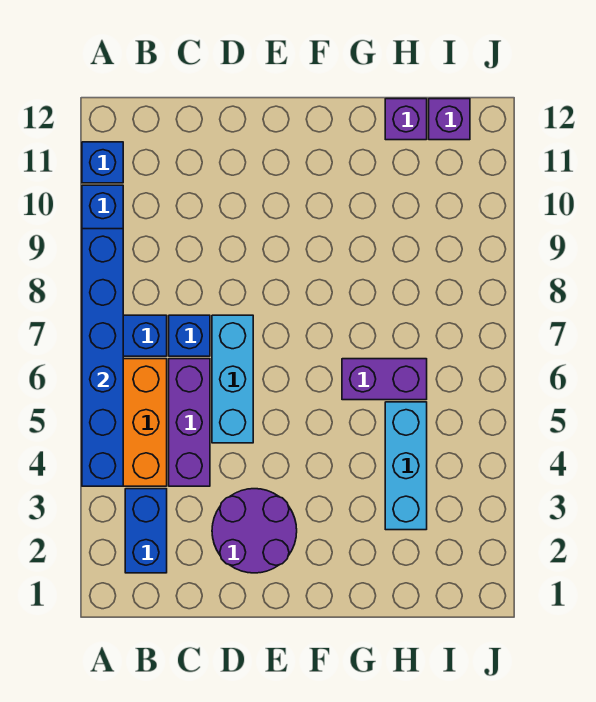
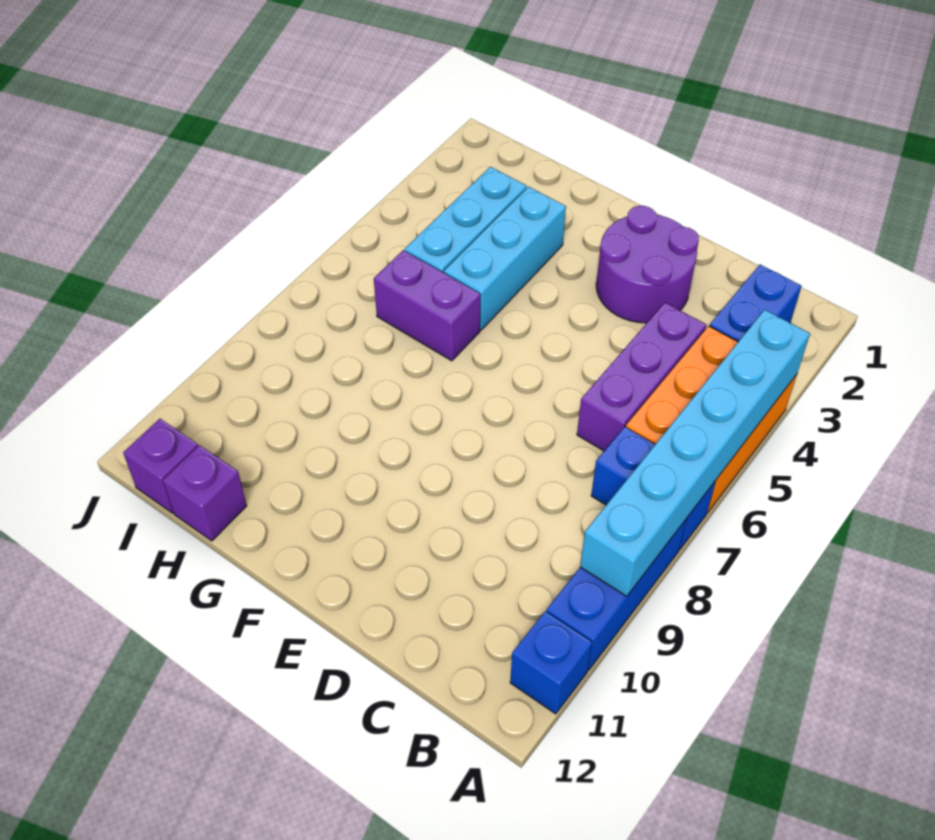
blue brick A4:A9 level 2 -> cyan brick A4:A9 level 2
blue brick C7 level 1 -> none
cyan brick D5:D7 level 1 -> cyan brick G3:G5 level 1

